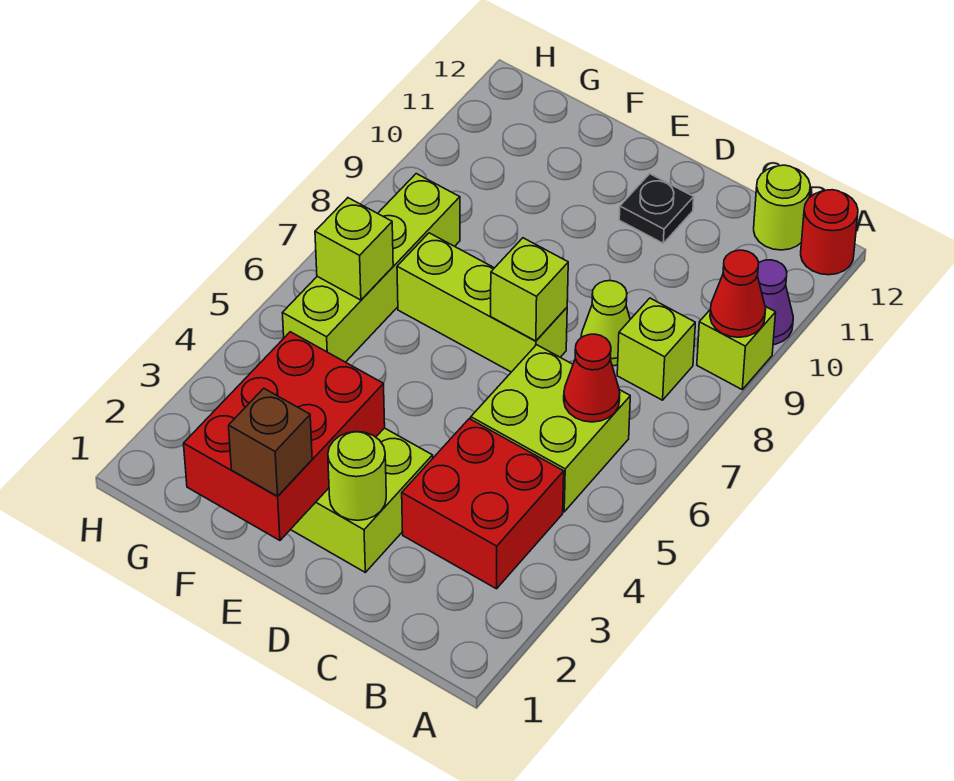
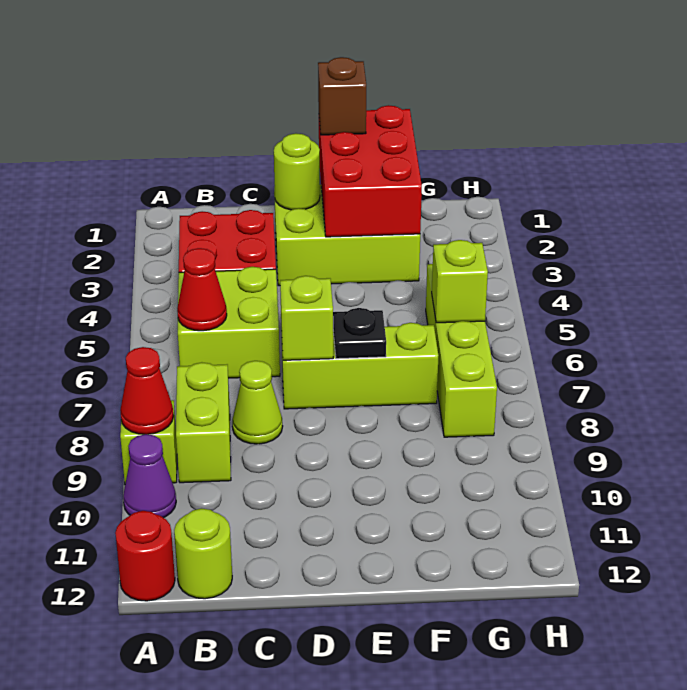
lime brick B8 level 1 -> lime brick B8:B9 level 1
black plate D11 level 1 -> black plate E7 level 2

